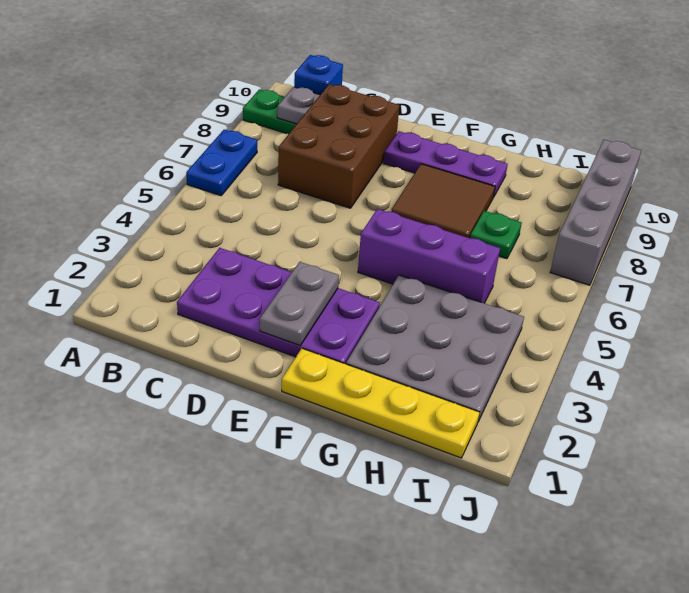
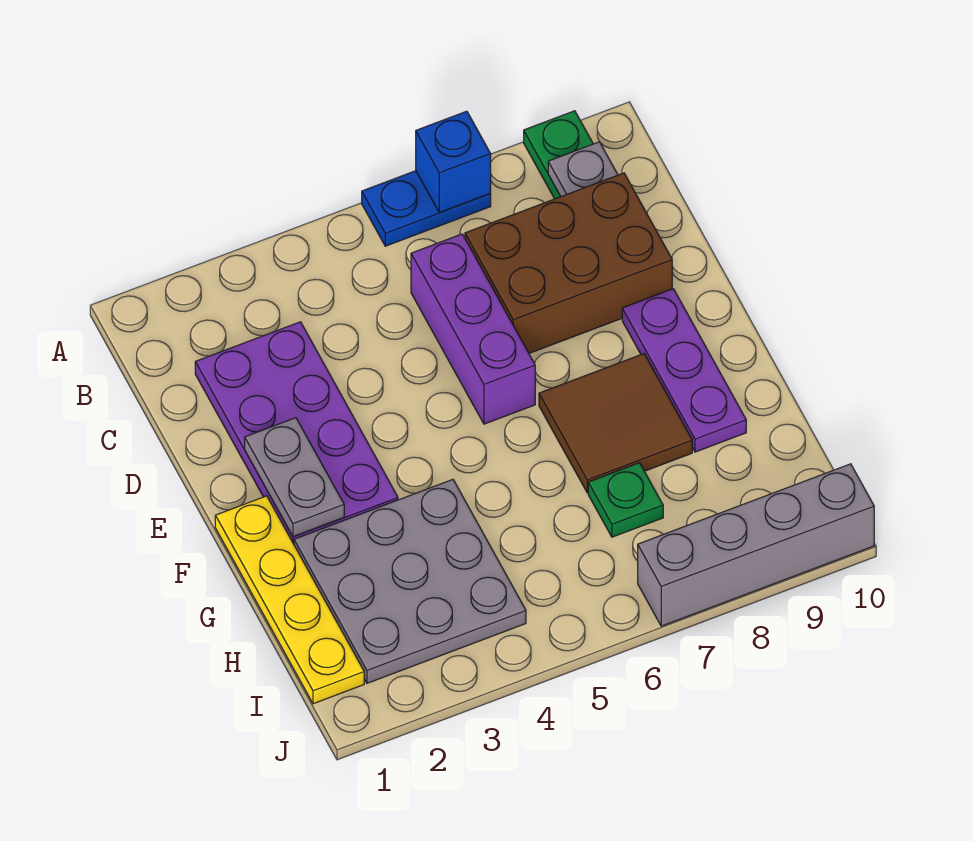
blue brick B10 level 1 -> blue brick A7 level 2
grey plate E2:E3 level 2 -> grey plate E2:F2 level 2
purple brick F5:H5 level 1 -> purple brick C6:E6 level 1

